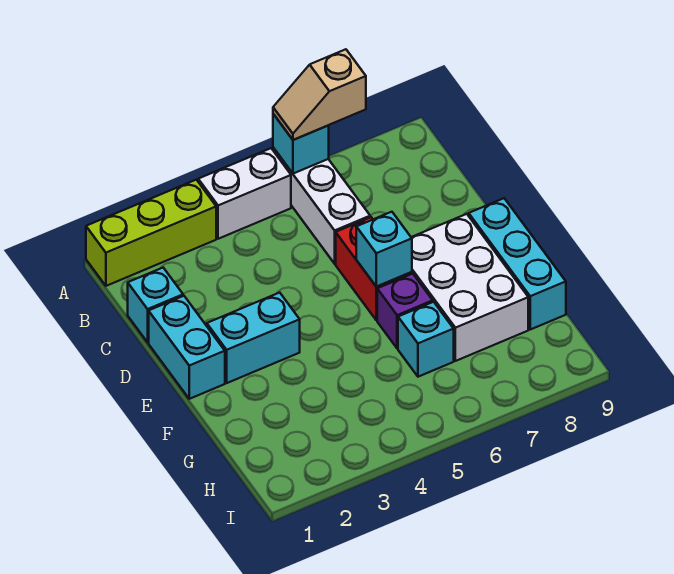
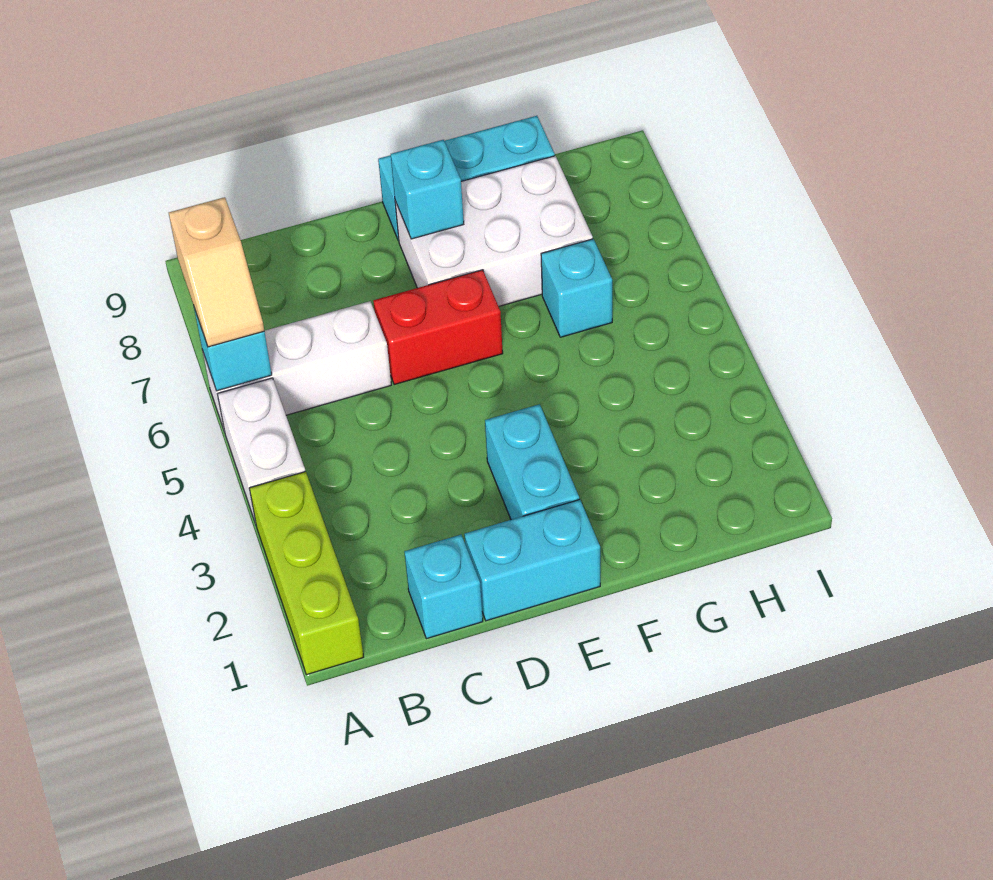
cyan brick E6 level 2 -> cyan brick E8 level 2
purple brick F6 level 1 -> none

